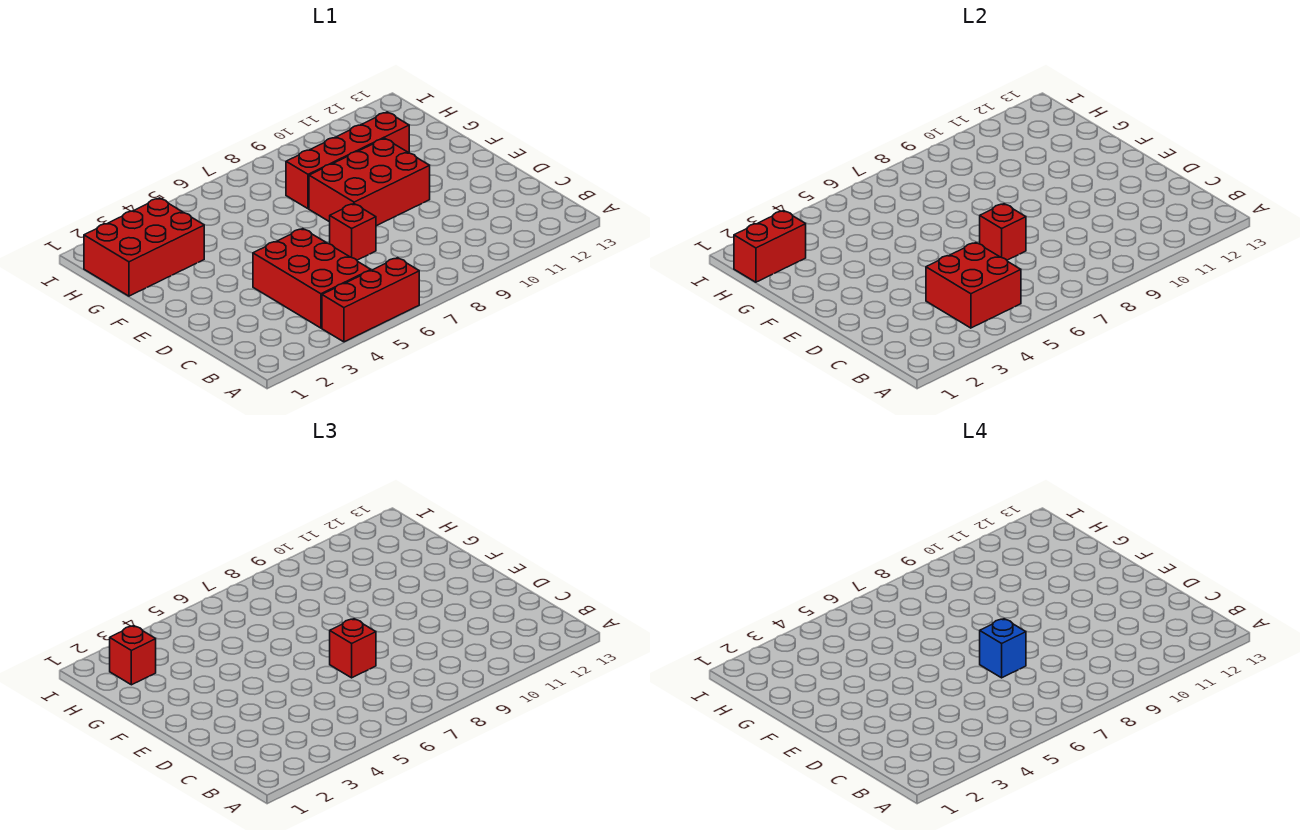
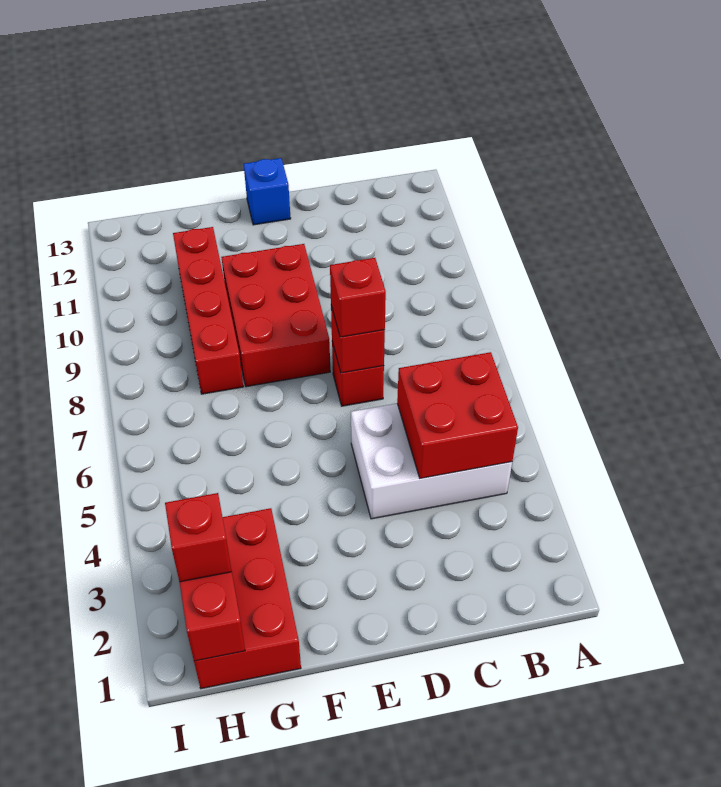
red brick A4:A6 level 1 -> none
red brick B4:D5 level 1 -> white brick B4:D5 level 1
blue brick D7 level 4 -> blue brick E13 level 1

